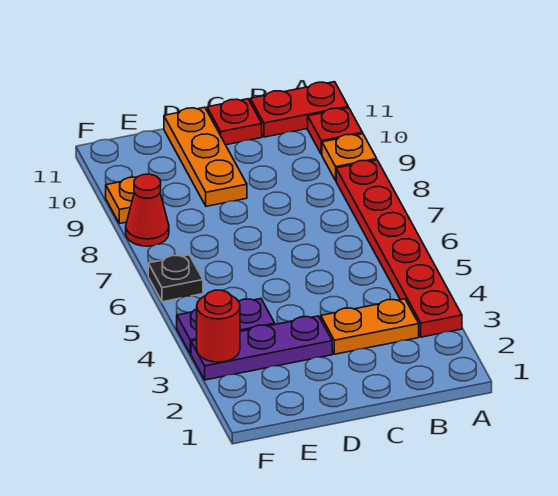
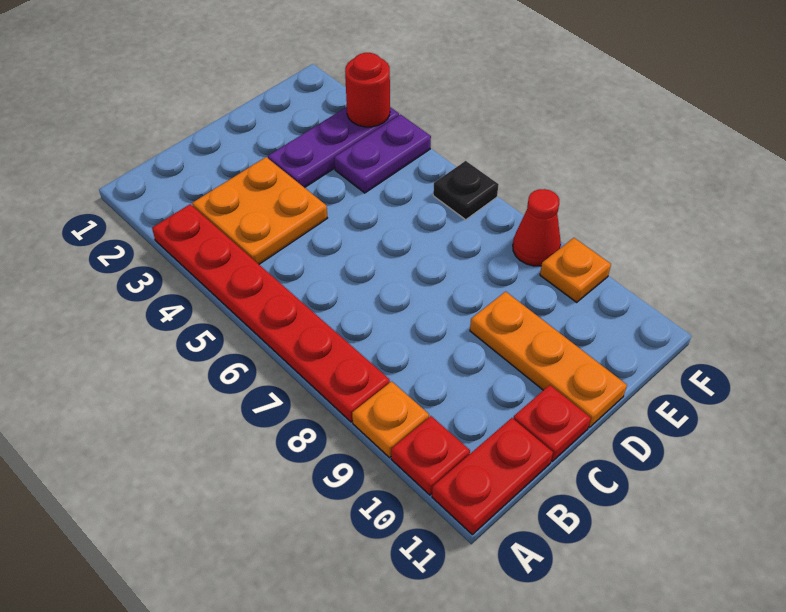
orange plate B3:C3 level 1 -> orange plate B3:C4 level 1

